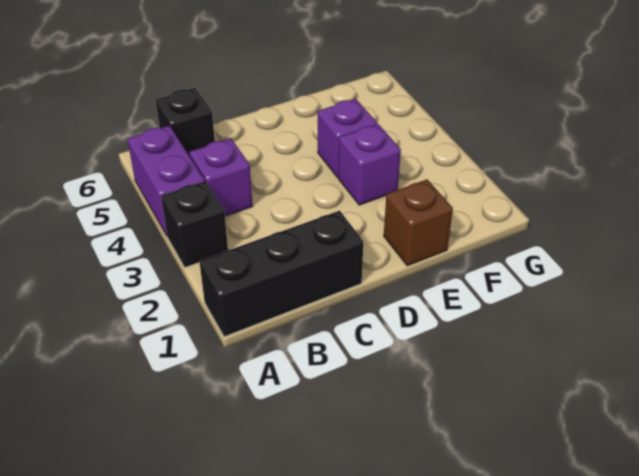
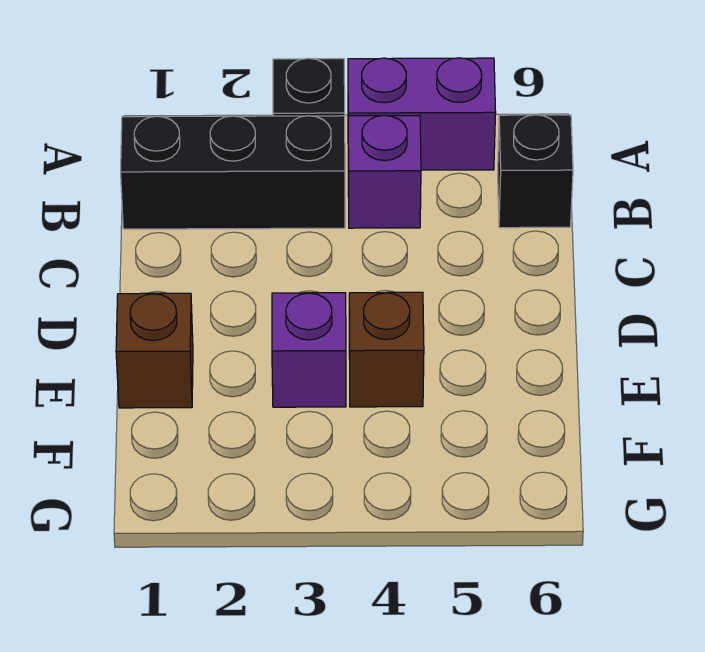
black brick A1:C1 level 1 -> black brick B1:B3 level 1
purple brick E4 level 1 -> brown brick E4 level 1

